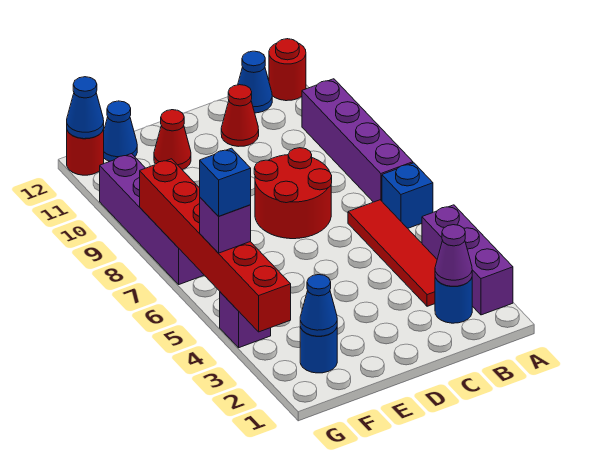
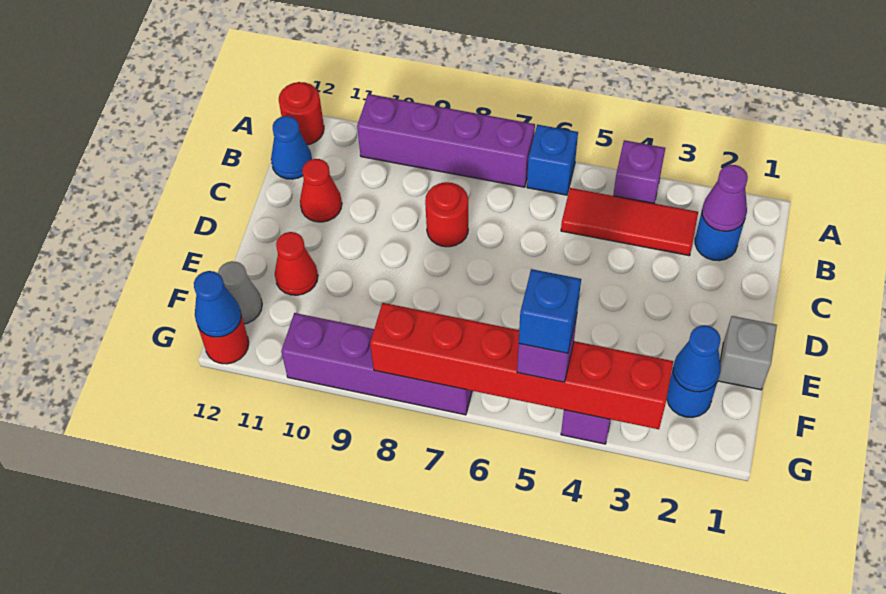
purple brick A2:A4 level 1 -> purple brick A4 level 1
red tile B3:B6 level 1 -> red tile B3:B5 level 1
red round brick C7:D8 level 1 -> red round brick C8 level 1
none -> grey brick E1 level 1
blue cone F12 level 1 -> grey cone F12 level 1

